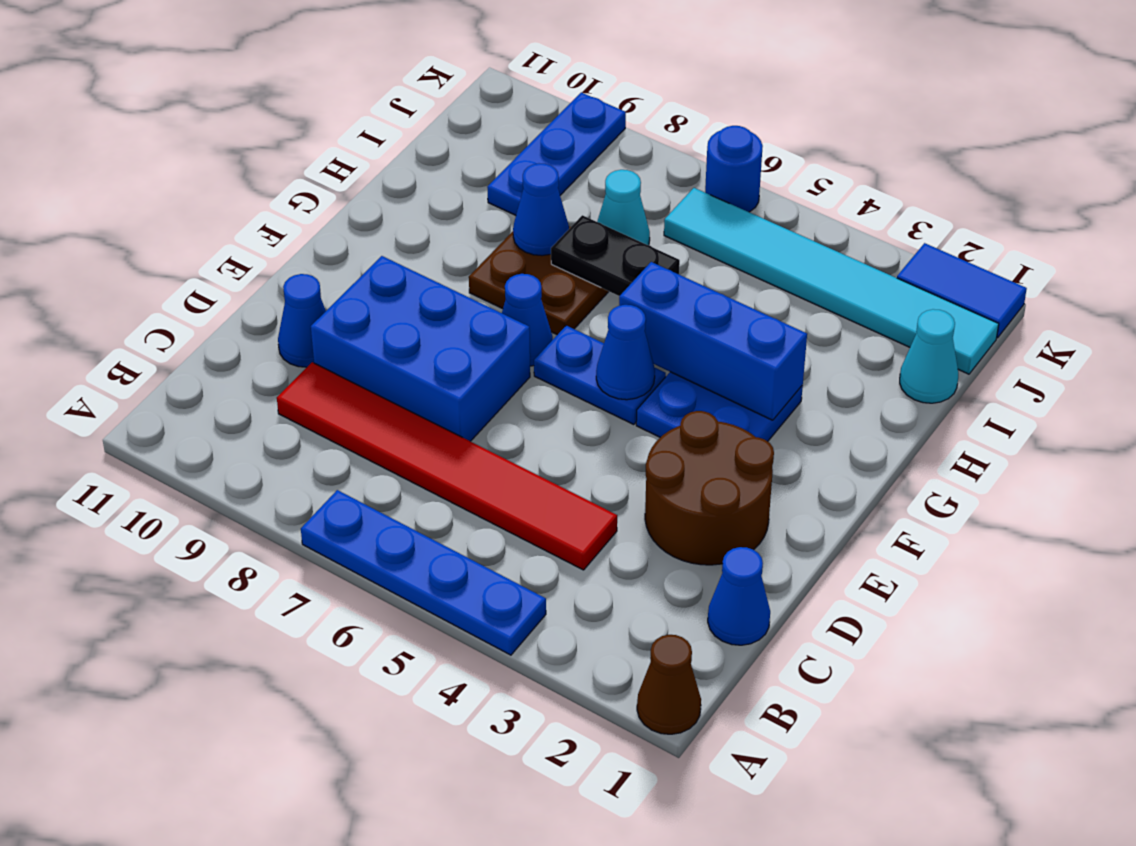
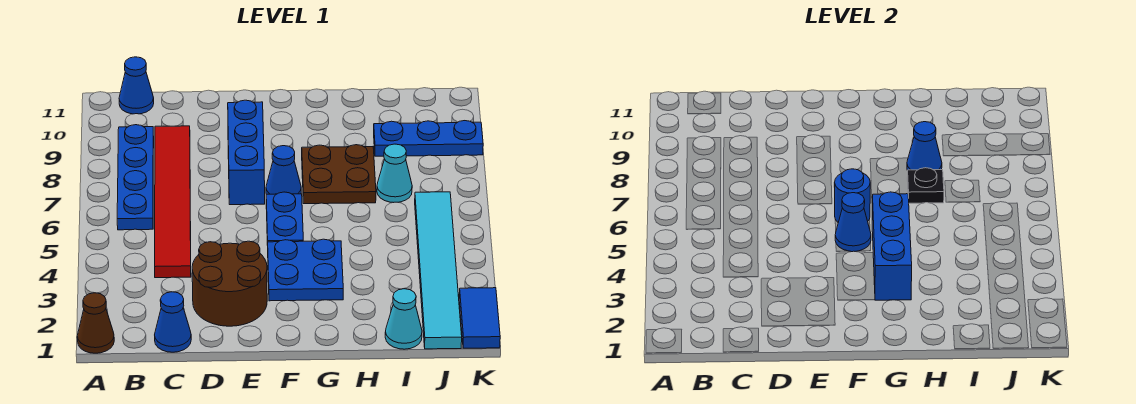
blue plate A4:A7 level 1 -> blue plate B6:B9 level 1
blue brick D7:E9 level 1 -> blue brick E7:E9 level 1
blue cone D10 level 1 -> blue cone B11 level 1
black plate H6:H7 level 2 -> black plate H7 level 2
blue round brick K6 level 1 -> blue round brick F6 level 2

